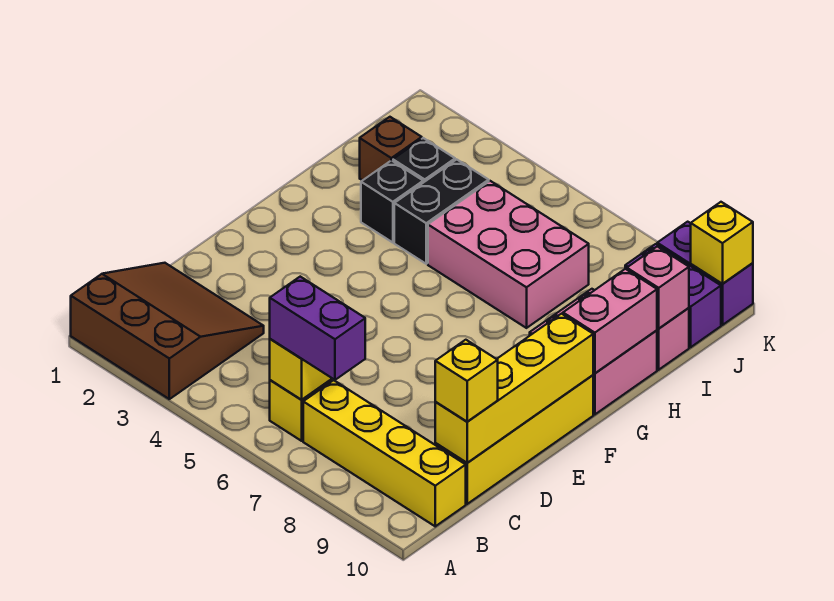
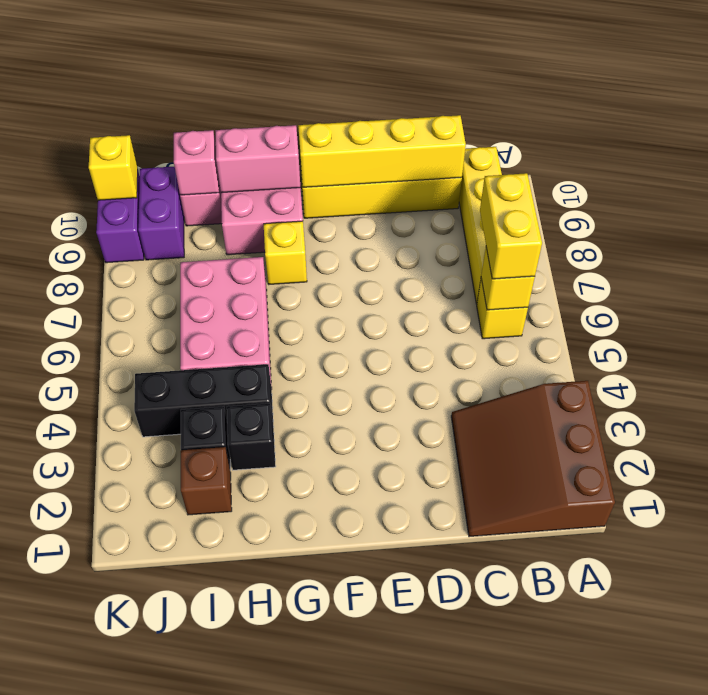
purple brick B6:B7 level 3 -> yellow brick B6:B7 level 3
yellow brick C10 level 3 -> yellow brick G8 level 1
black brick H4:I4 level 1 -> black brick H4:J4 level 1

